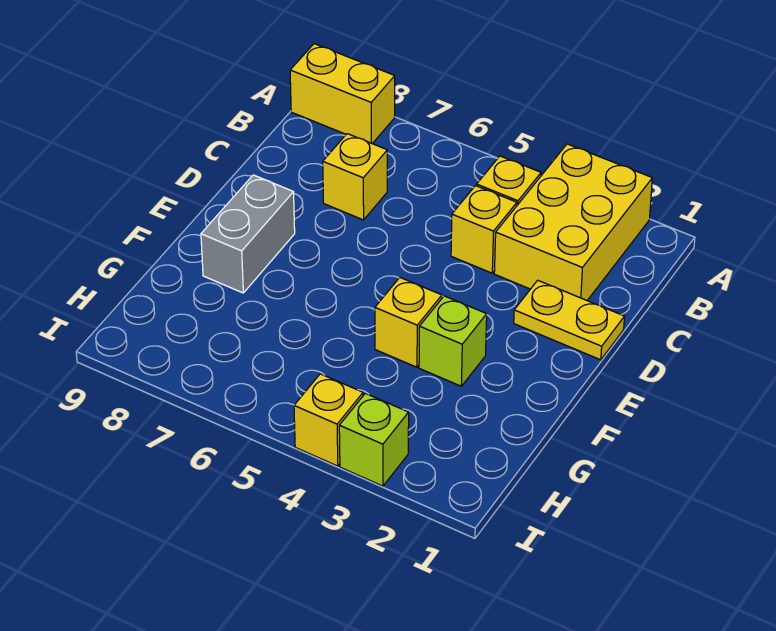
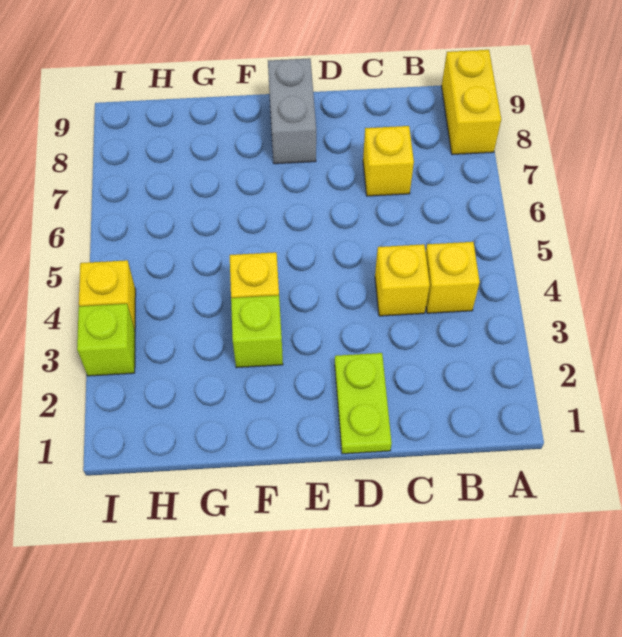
yellow brick A2:C3 level 1 -> none
yellow plate D1:D2 level 1 -> lime plate D1:D2 level 1
grey brick E8:F8 level 1 -> grey brick E8:E9 level 1

